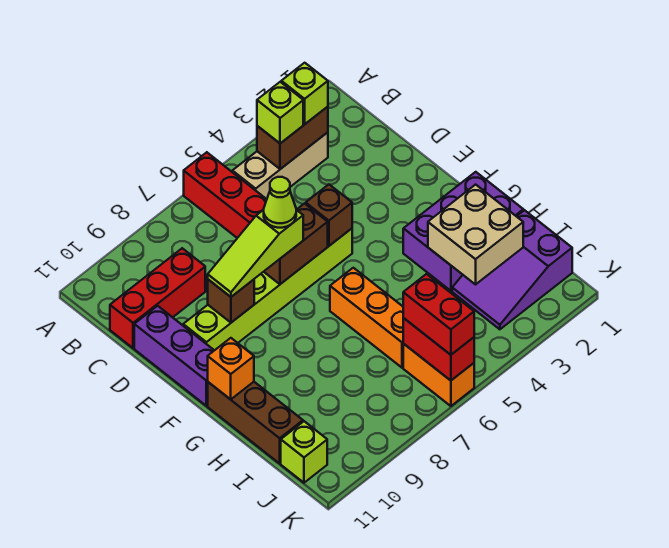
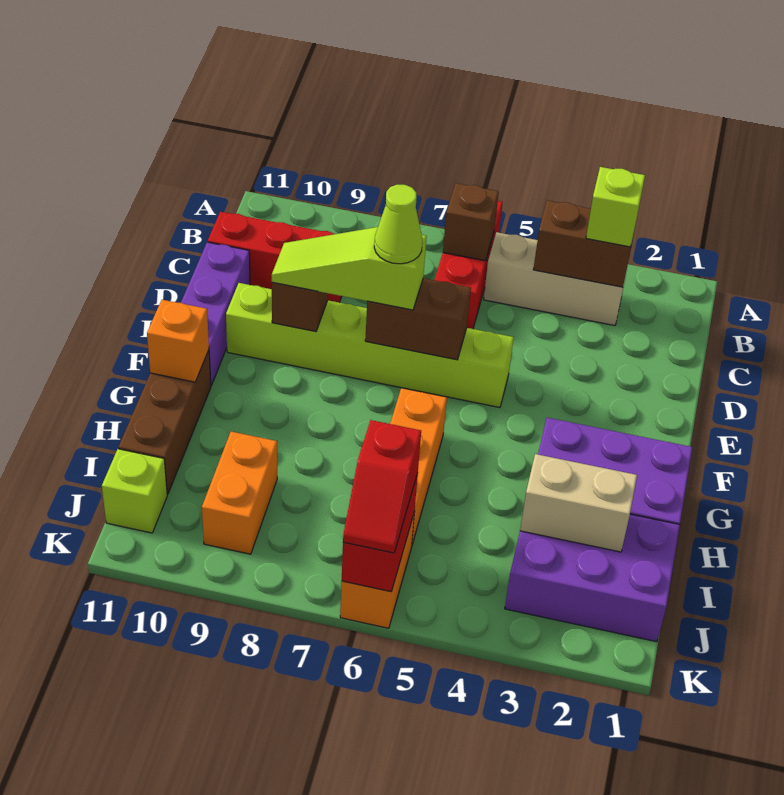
lime brick B4 level 3 -> none
brown brick E5 level 2 -> brown brick B6 level 2
tan brick H2:I3 level 2 -> tan brick I2:I3 level 2
purple slope I1:J3 level 1 top 1 -> purple brick I1:J3 level 1
none -> orange brick I9:J9 level 1
red brick J6:K6 level 3 -> red slope J6:K6 level 3 top J

